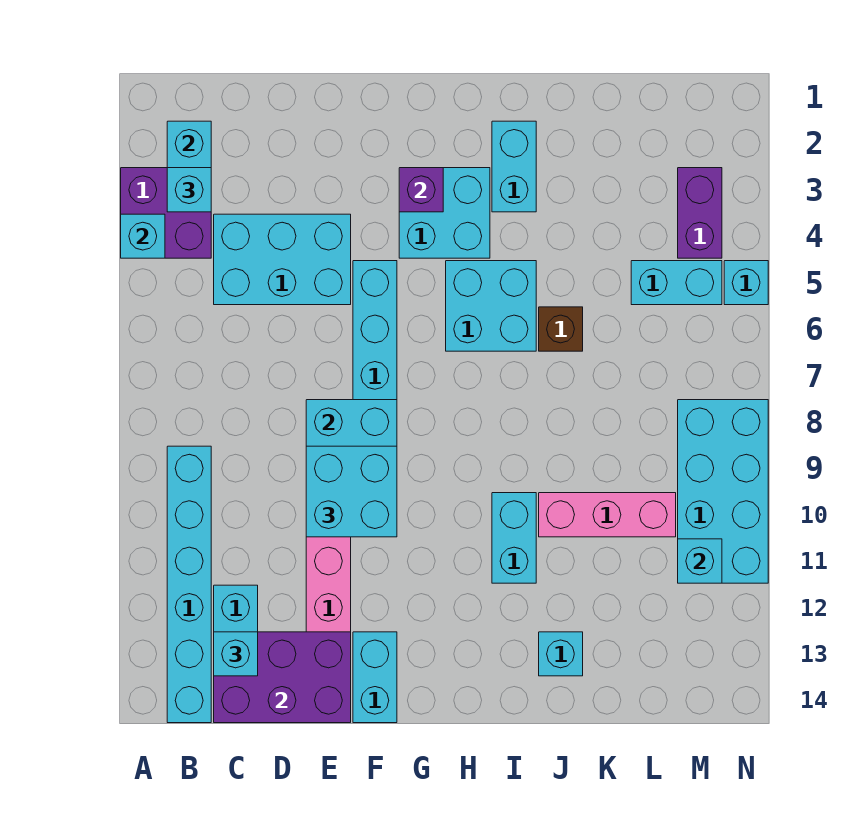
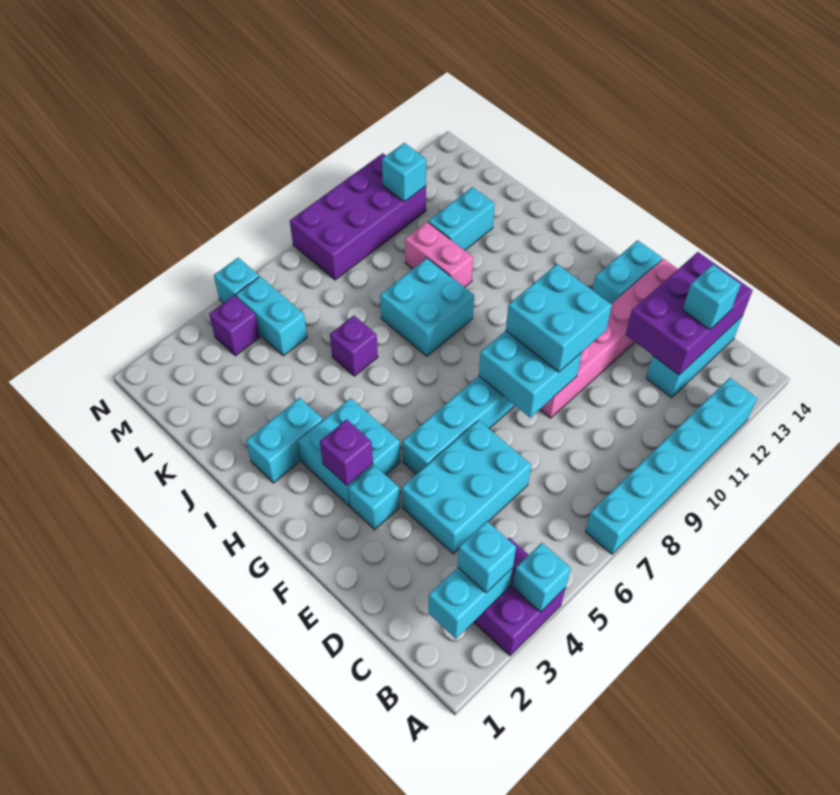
cyan brick B9:B14 level 1 -> cyan brick A7:A12 level 1
cyan brick C4:E5 level 1 -> cyan brick D4:E6 level 1
purple brick C13:E14 level 2 -> purple brick C12:D14 level 2
cyan brick H5:I6 level 1 -> cyan brick I8:J9 level 1
cyan brick I10:I11 level 1 -> cyan brick K11:K12 level 1
brown brick J6 level 1 -> purple brick J6 level 1
pink brick J10:L10 level 1 -> pink brick J10:K10 level 1
cyan brick J13 level 1 -> cyan brick F3 level 1
purple brick M3:M4 level 1 -> purple brick M4 level 1
cyan brick M8:N11 level 1 -> purple brick M8:N11 level 1

